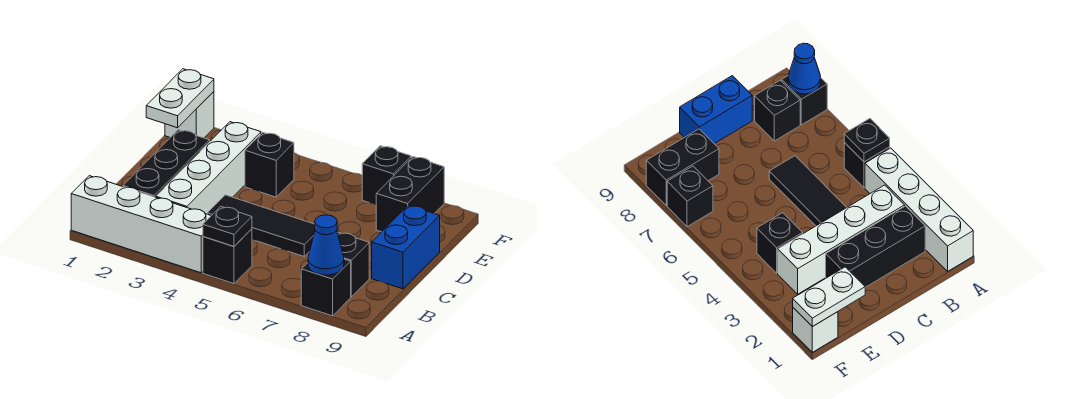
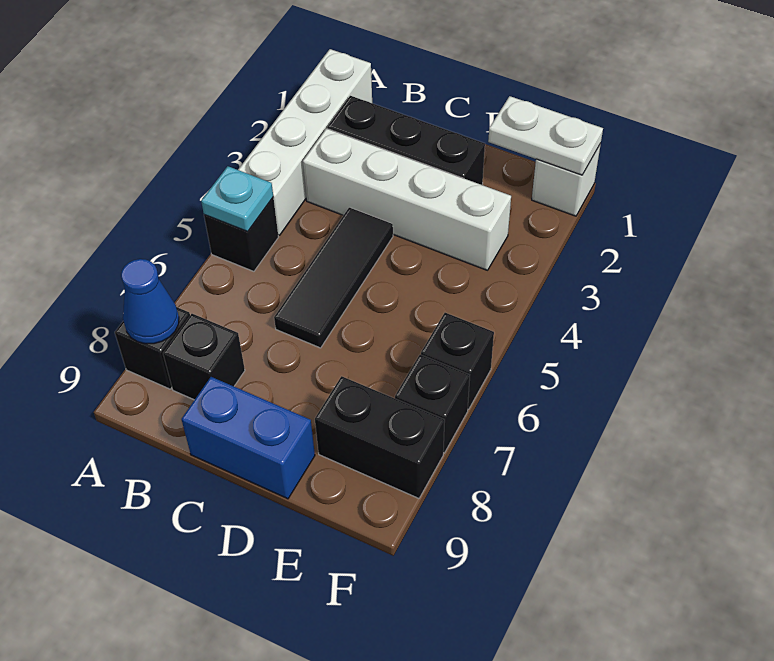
black plate A5 level 2 -> cyan plate A5 level 2
black brick E4 level 1 -> black brick F6 level 1

